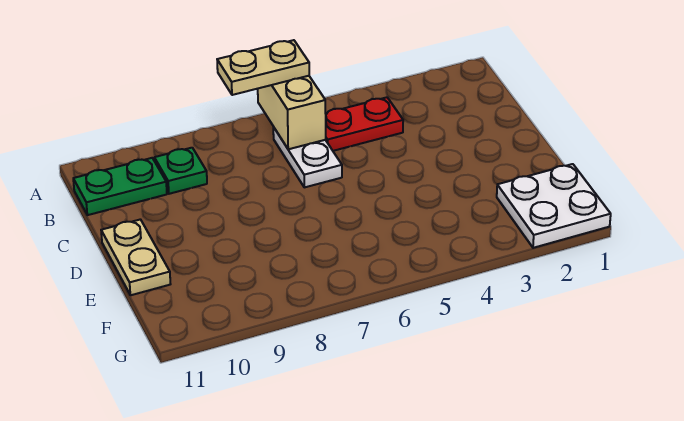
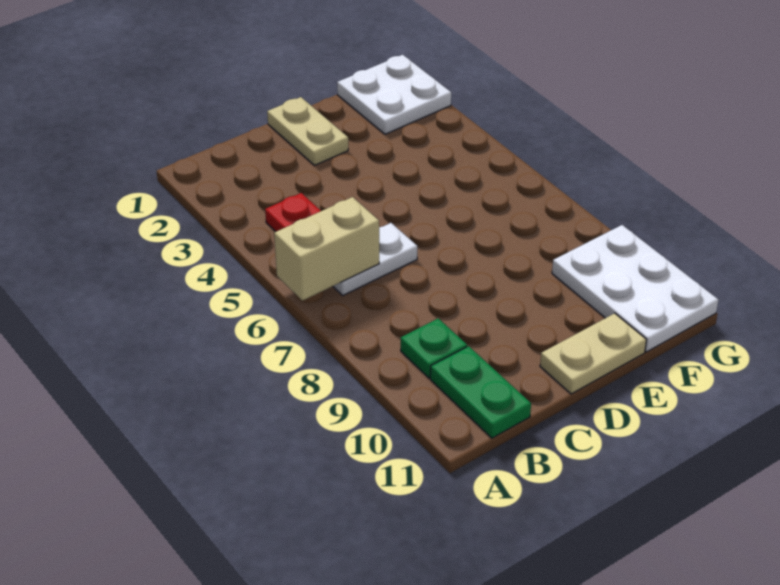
tan plate A6:A7 level 3 -> tan plate D1:D2 level 1
none -> white plate F9:G11 level 1

